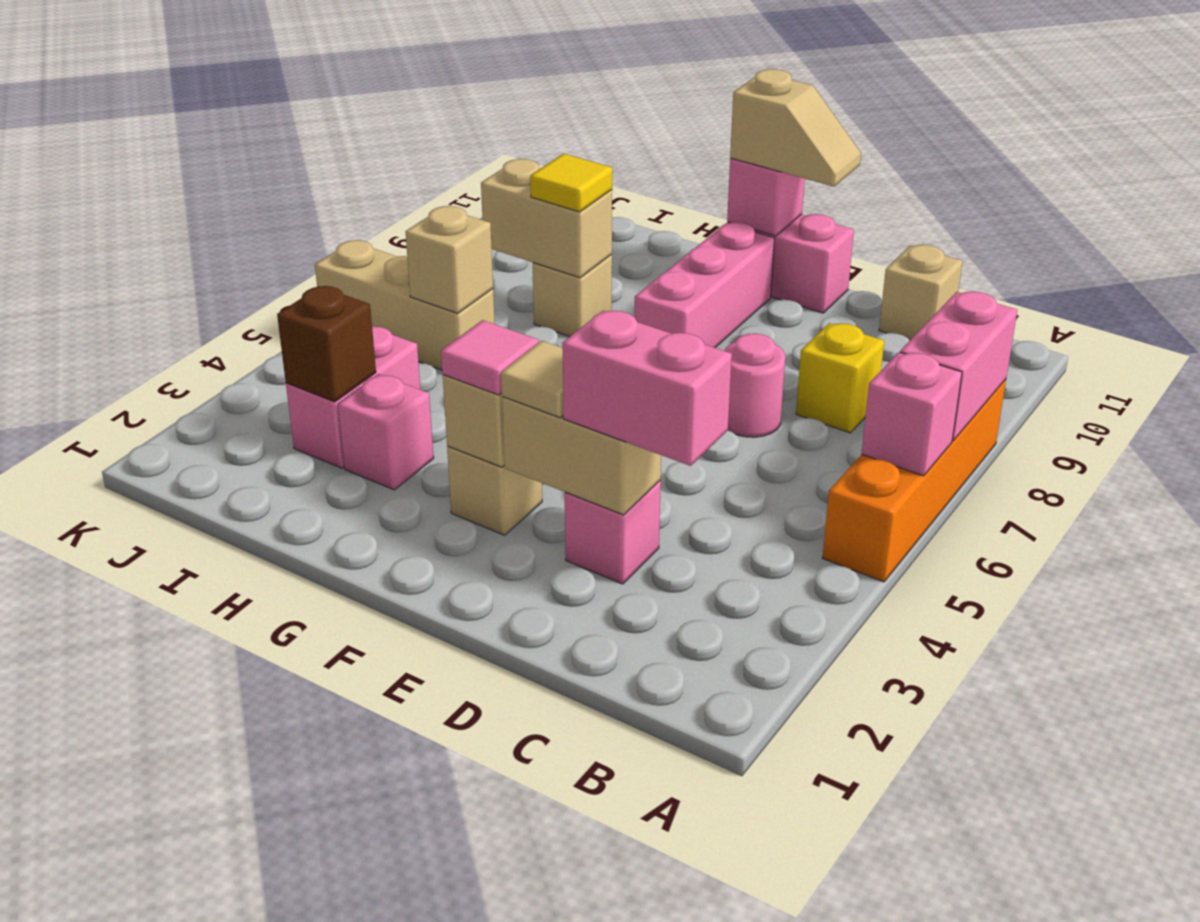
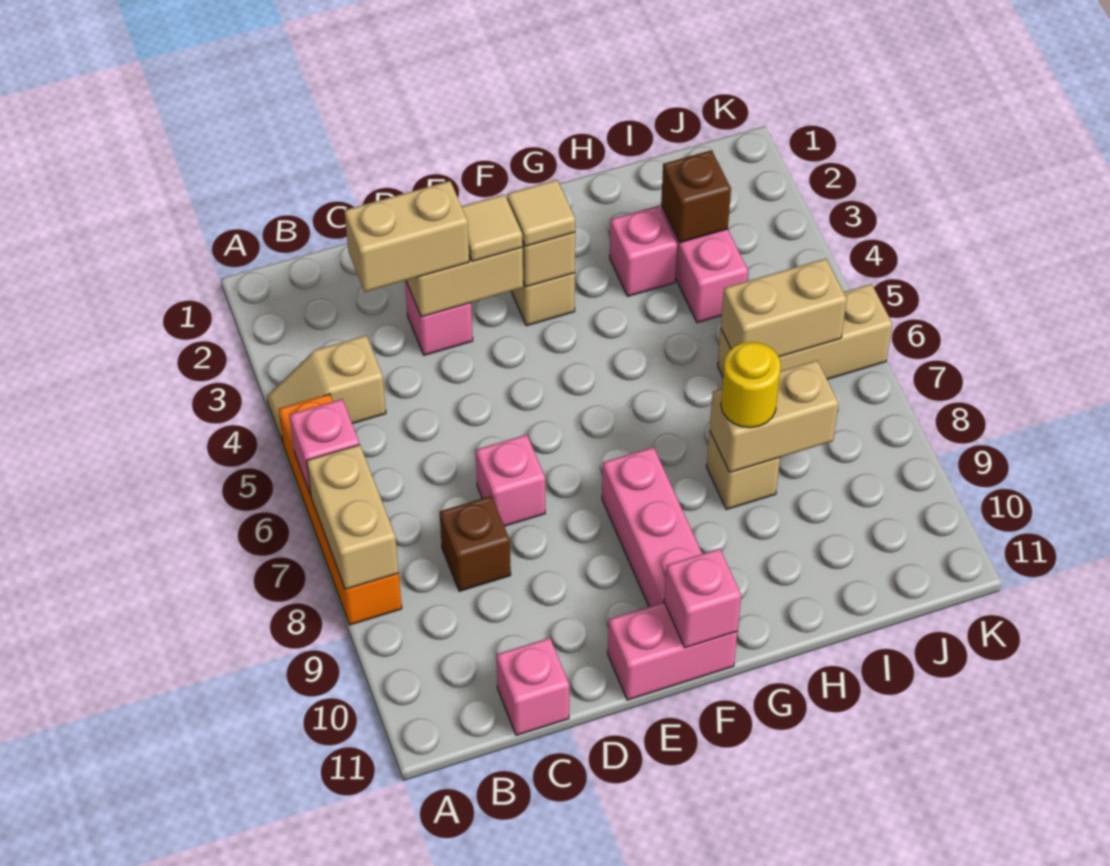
pink brick A7:A8 level 2 -> tan brick A7:A8 level 2
pink brick C3:D3 level 3 -> tan brick C3:D3 level 3
yellow brick C8 level 1 -> brown brick C8 level 1
tan brick C11 level 1 -> pink brick C11 level 1
pink round brick D7 level 1 -> pink brick D7 level 1
tan slope E11:F11 level 3 top F -> tan slope A4:B4 level 1 top B
pink tile F3 level 3 -> tan tile F3 level 3
yellow tile H8 level 3 -> yellow round brick H8 level 3
tan brick I6 level 2 -> tan brick I6:J6 level 2

